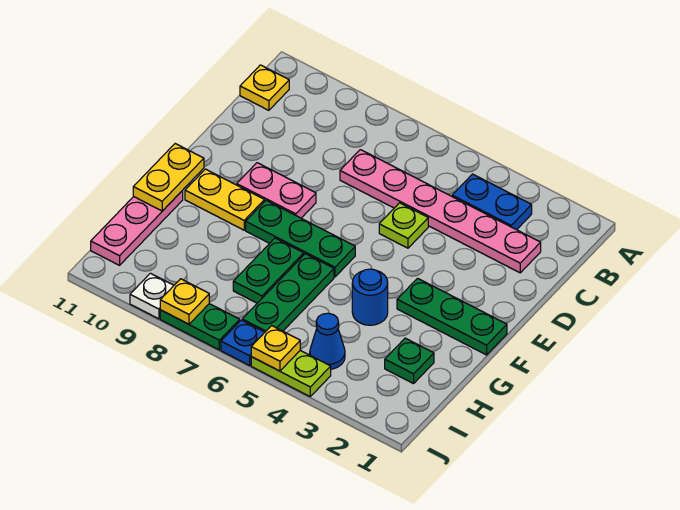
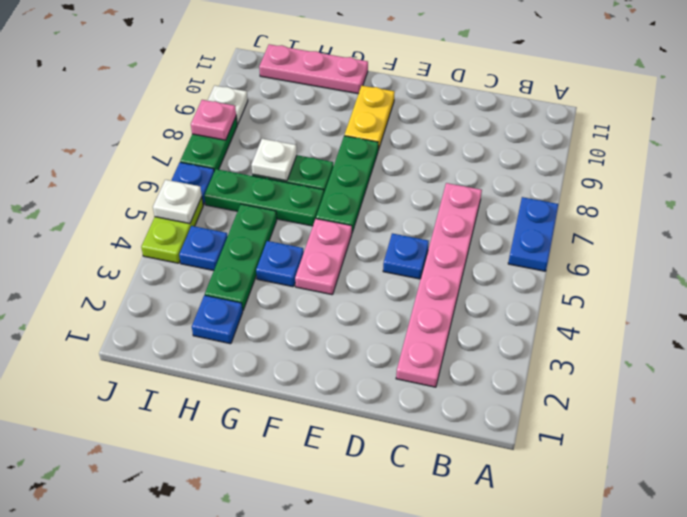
blue plate B3:B4 level 1 -> blue plate A6:A7 level 1
yellow plate B11 level 1 -> none
lime plate D5 level 1 -> blue plate D5 level 1
pink plate E8:E9 level 1 -> pink plate F4:F5 level 1
green plate F1:F3 level 1 -> green plate H3:H5 level 1
yellow plate F11:G11 level 2 -> none
blue round brick G4 level 1 -> blue plate G4 level 1
green plate H2 level 1 -> blue plate H2 level 1
none -> white plate H7 level 2
blue cone I4 level 1 -> blue plate I4 level 1
yellow plate J5 level 2 -> white plate J5 level 2
yellow plate J8 level 2 -> pink plate J8 level 2

